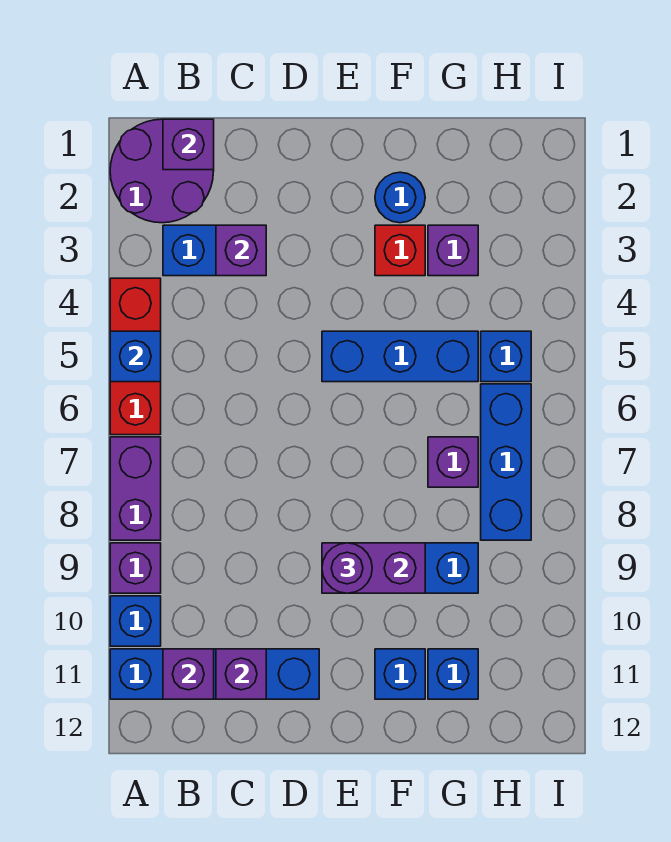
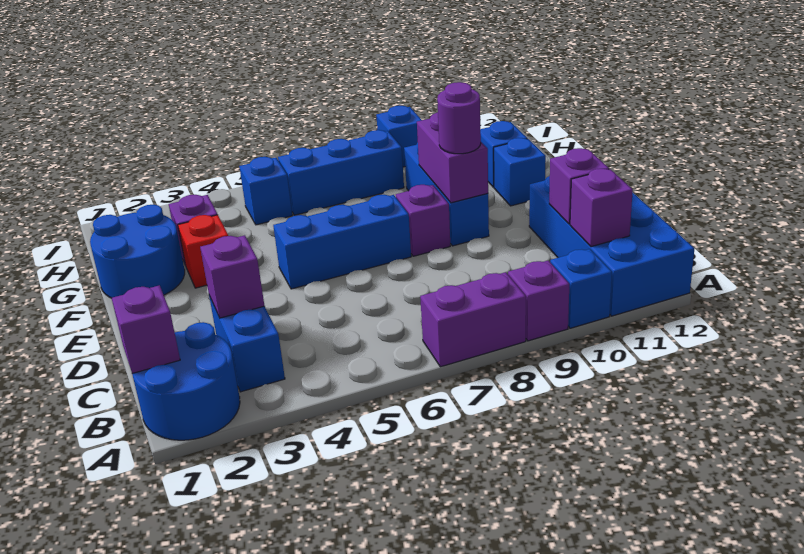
purple round brick A1:B2 level 1 -> blue round brick A1:B2 level 1
red brick A4:A6 level 1 -> none
blue brick A5 level 2 -> blue brick I9 level 1
blue brick A11:D11 level 1 -> blue brick A11:D12 level 1
blue brick E5:G5 level 1 -> blue brick E5:E7 level 1
blue round brick F2 level 1 -> blue round brick F1:G2 level 1
purple brick G7 level 1 -> purple brick E8 level 1

